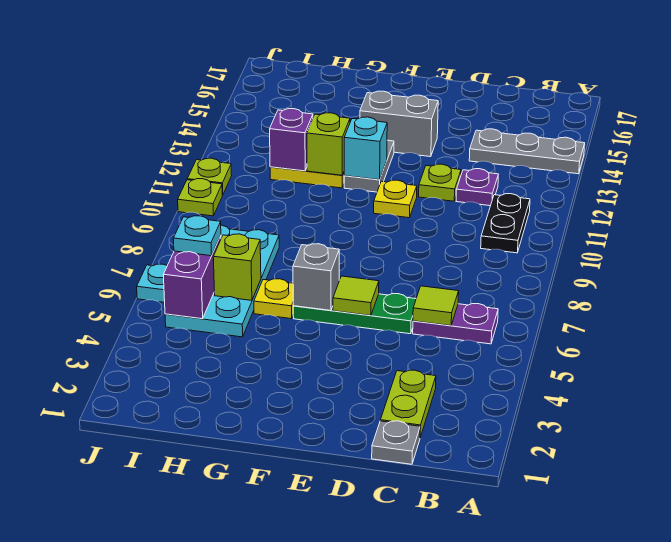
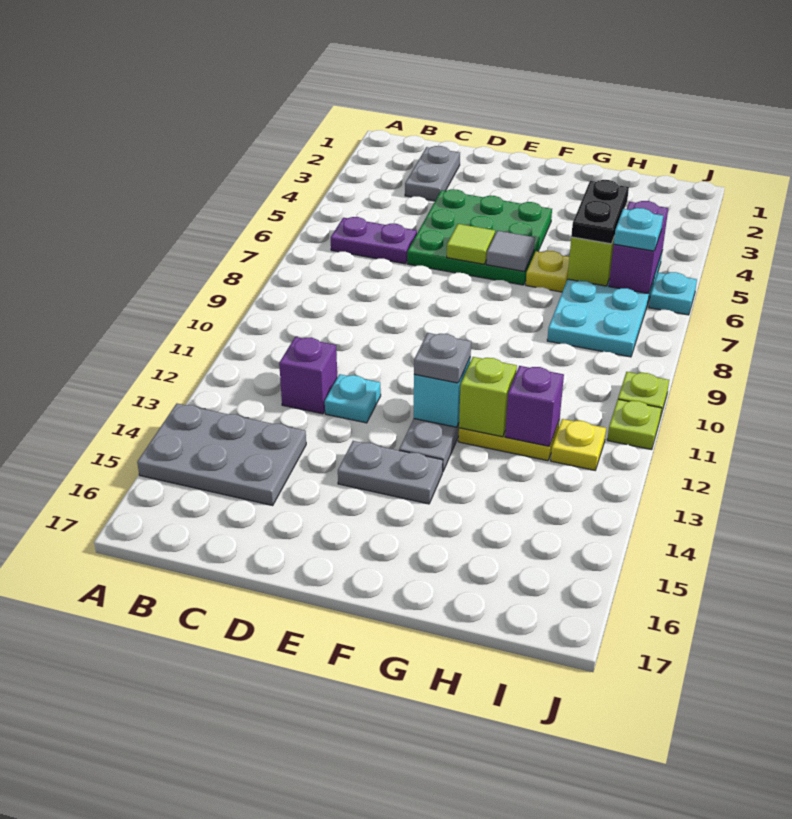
grey plate A14:C14 level 1 -> grey plate A14:C15 level 1
black plate B10:B11 level 1 -> black plate H5:H6 level 3
grey plate C1 level 1 -> grey plate F12 level 3
lime plate C2:C3 level 1 -> grey plate C2:C3 level 1
lime tile C6 level 2 -> none
purple plate C12 level 1 -> purple brick C12 level 1
green plate D6:F6 level 1 -> green plate D4:F6 level 1
lime plate D12 level 1 -> cyan plate D12 level 1
yellow plate E11 level 1 -> yellow plate I12 level 1
grey brick E14:F14 level 1 -> grey plate E14:F14 level 1
grey brick F6 level 2 -> grey tile F6 level 2

